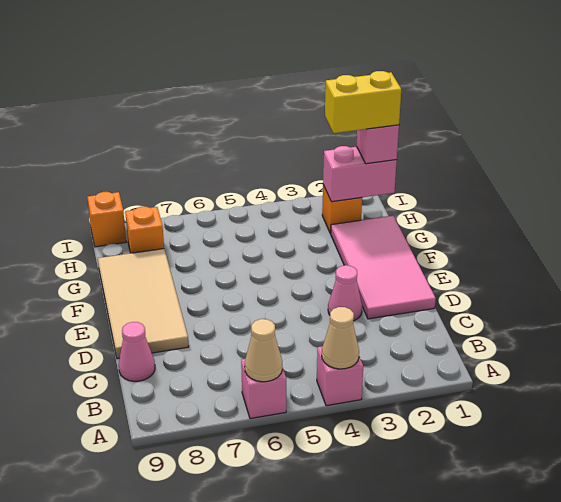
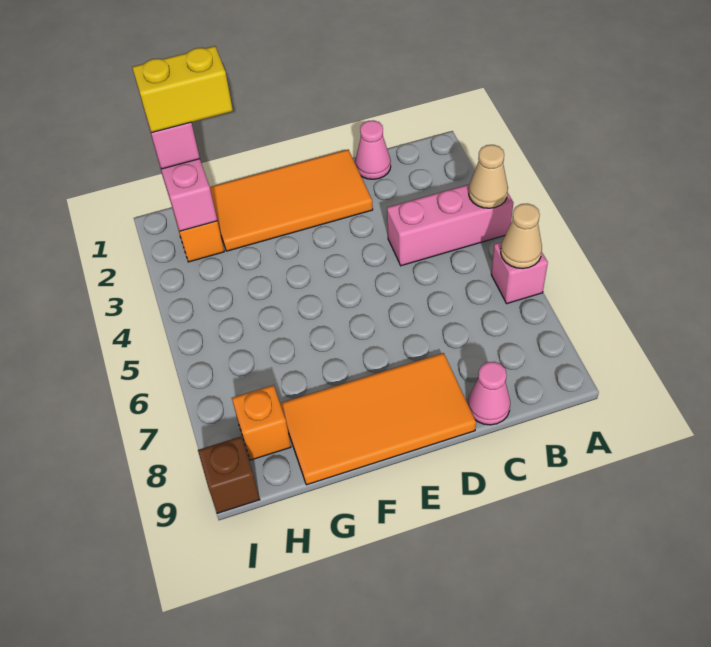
pink brick A4 level 1 -> pink brick A4:C4 level 1
pink tile D1:G2 level 1 -> orange tile D1:G2 level 1
pink cone D3 level 1 -> pink cone C1 level 1
tan tile D8:G9 level 1 -> orange tile D8:G9 level 1
yellow brick H1:H2 level 4 -> yellow brick G1:H1 level 4
orange brick I9 level 1 -> brown brick I9 level 1

